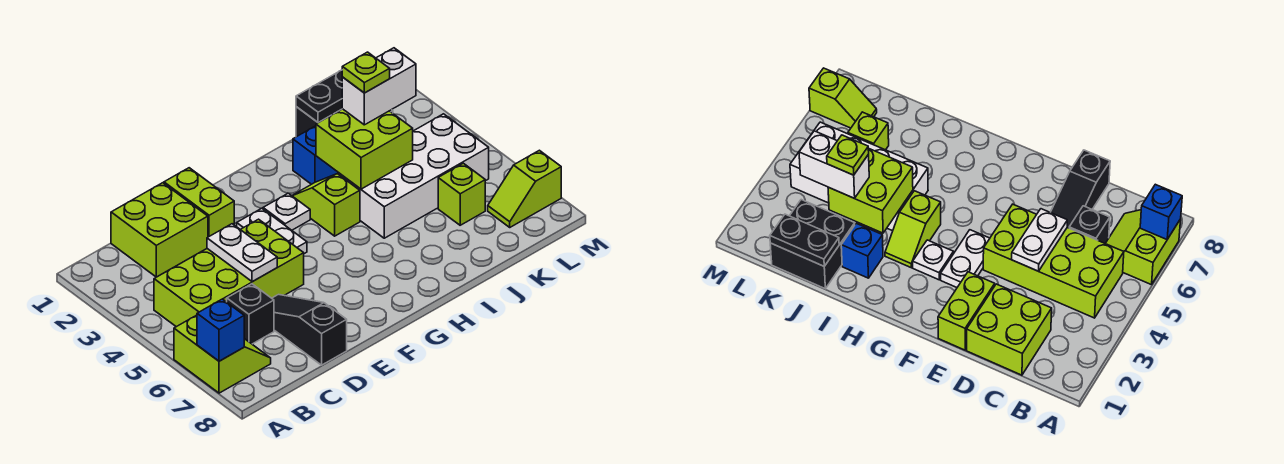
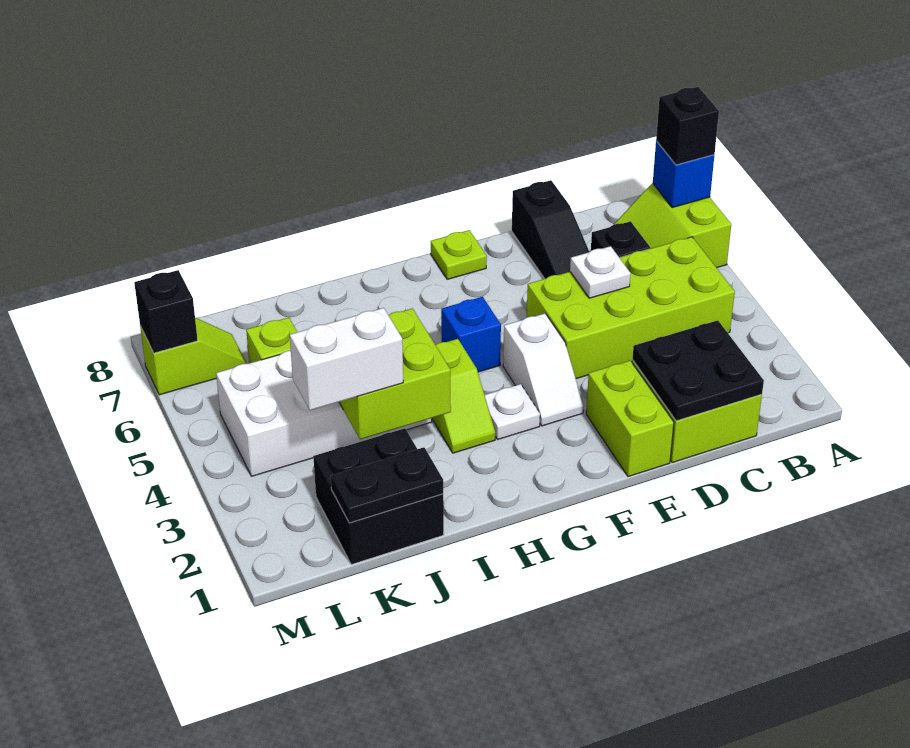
none -> black brick A7 level 3
none -> black plate C1:D2 level 2
white plate D4:D5 level 2 -> white plate D5 level 2
white plate F3:F4 level 1 -> white slope F3:F4 level 1 top 4
blue brick I2 level 1 -> blue brick G5 level 1
lime plate J3 level 4 -> lime plate F8 level 1
none -> black brick M7 level 2

